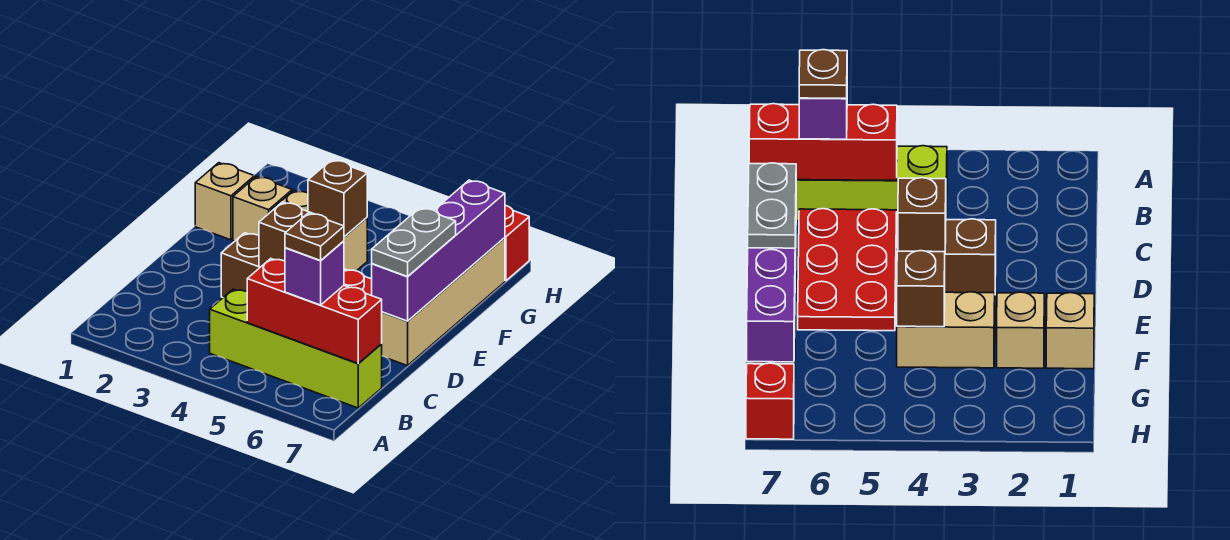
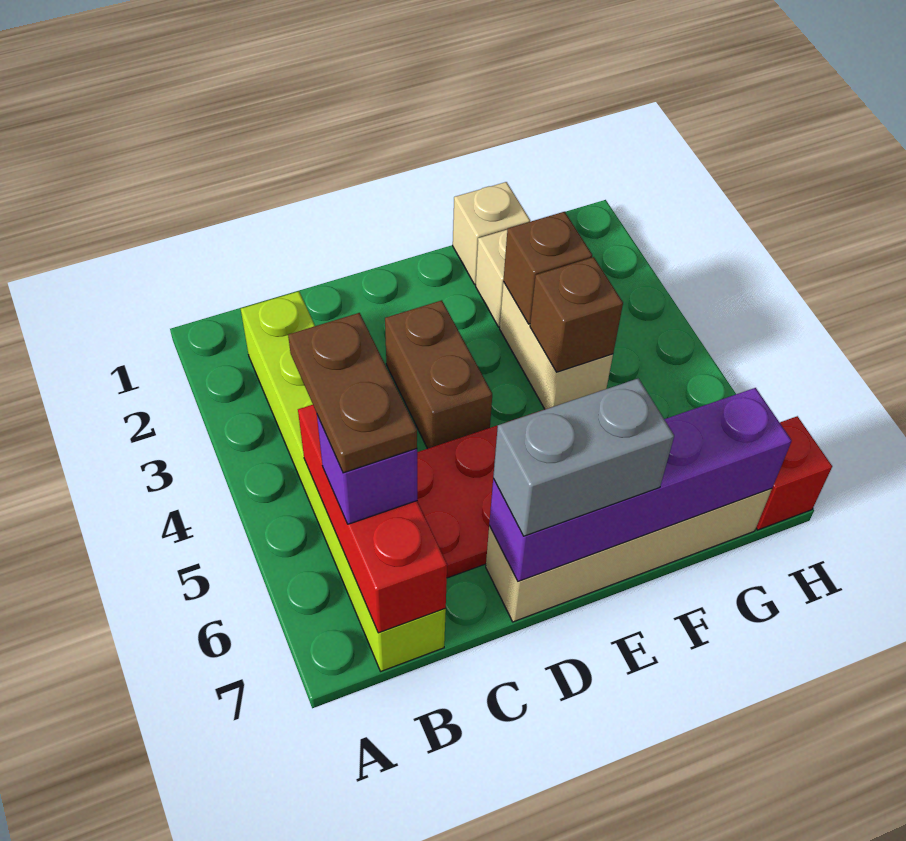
lime brick B4:B7 level 1 -> lime brick B2:B7 level 1
brown plate B6 level 4 -> brown plate B5:B6 level 4
brown brick D4 level 2 -> brown brick F3 level 2
grey plate D7:E7 level 3 -> grey brick D7:E7 level 3

